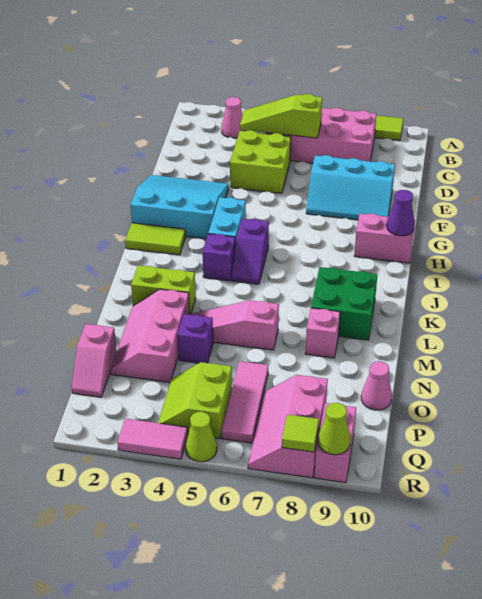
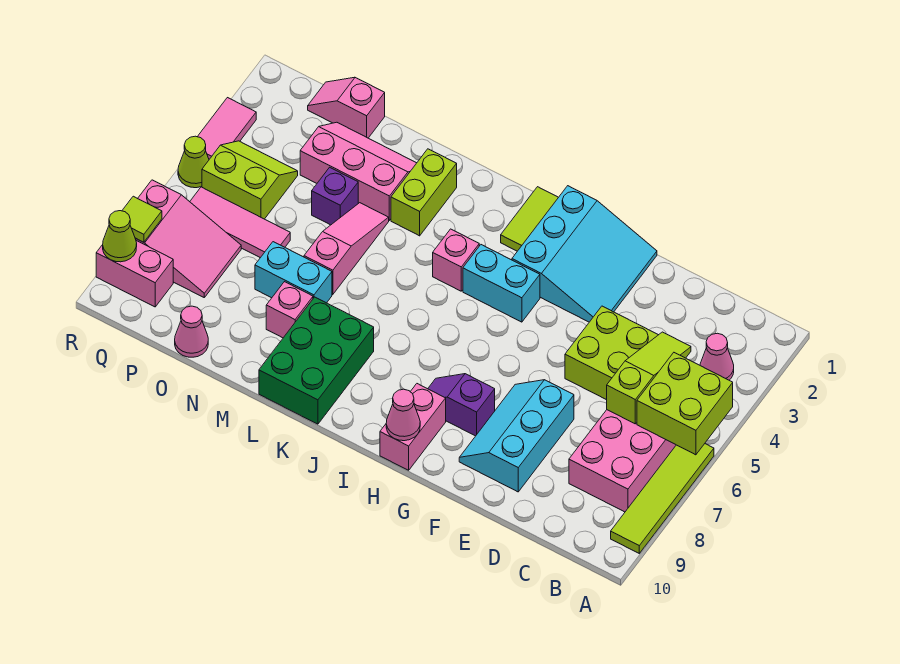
none -> lime brick A5:B6 level 2
purple cone H10 level 2 -> pink cone H10 level 2
purple slope I5:J5 level 1 top I -> purple slope G8:H8 level 1 top G
purple brick J4 level 1 -> pink brick J4 level 1
green brick K8:L9 level 1 -> green brick K8:L10 level 1
none -> cyan brick M7:N7 level 1
pink slope P7:R8 level 1 top 8 -> pink slope P7:R8 level 1 top R

